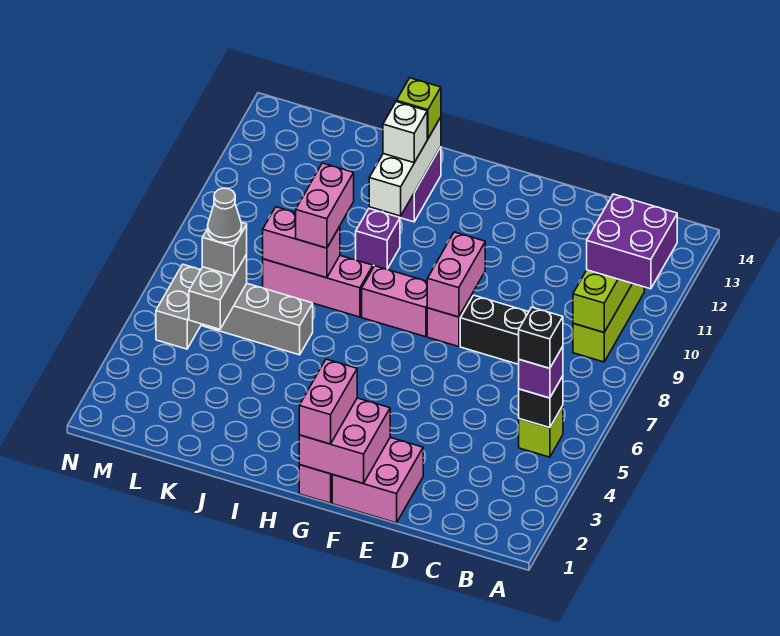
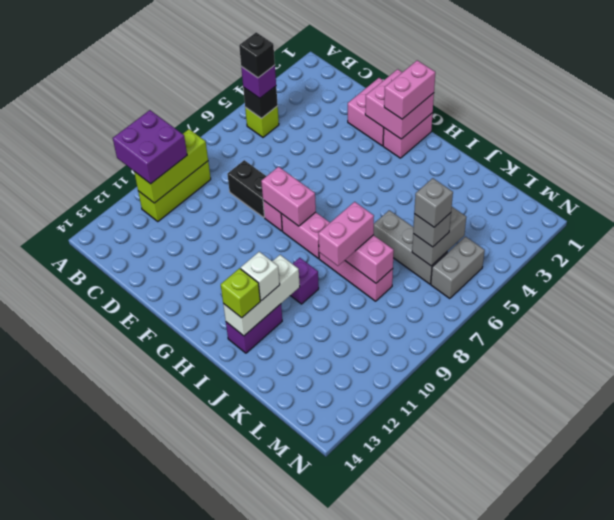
pink brick F8:F9 level 2 -> pink brick F8:G8 level 2
grey cone L6 level 4 -> grey brick L6 level 4

